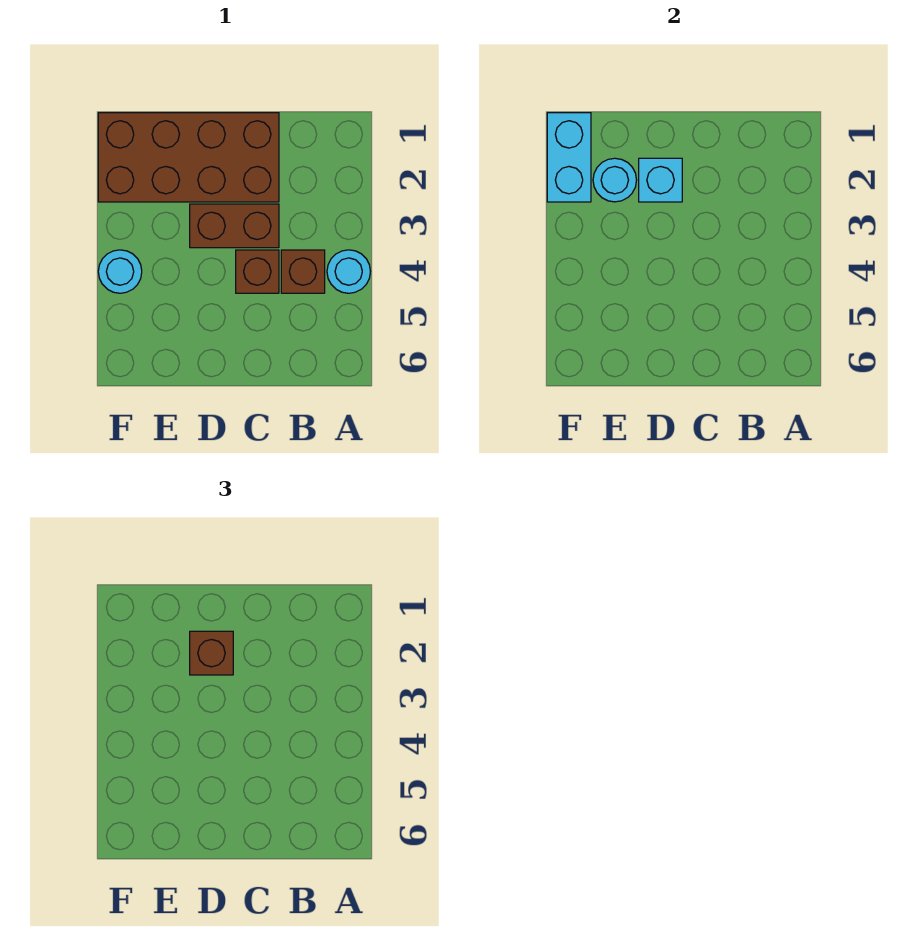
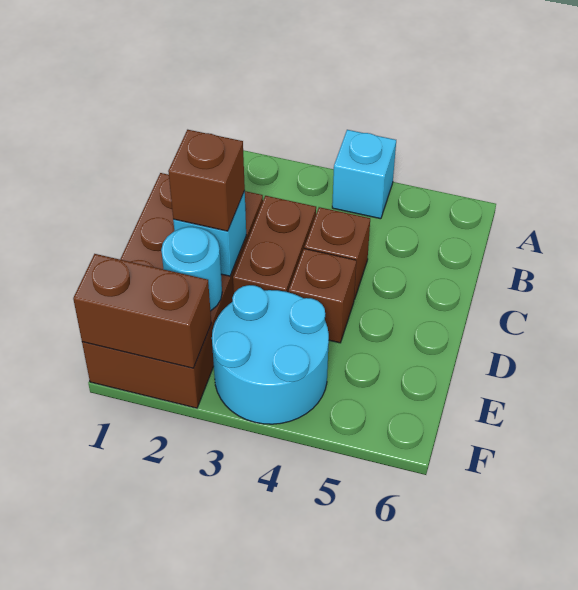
cyan round brick A4 level 1 -> cyan brick A4 level 1
brown brick B4 level 1 -> brown brick D4 level 1
cyan brick F1:F2 level 2 -> brown brick F1:F2 level 2
cyan round brick F4 level 1 -> cyan round brick E3:F4 level 1

